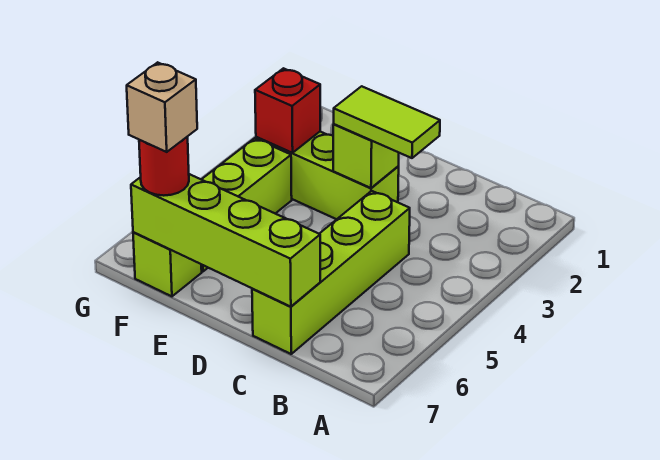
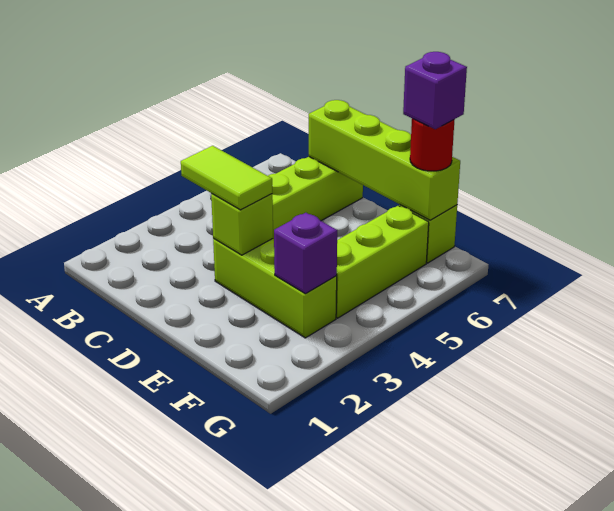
red brick F3 level 2 -> purple brick F3 level 2
tan brick F7 level 4 -> purple brick F7 level 4

